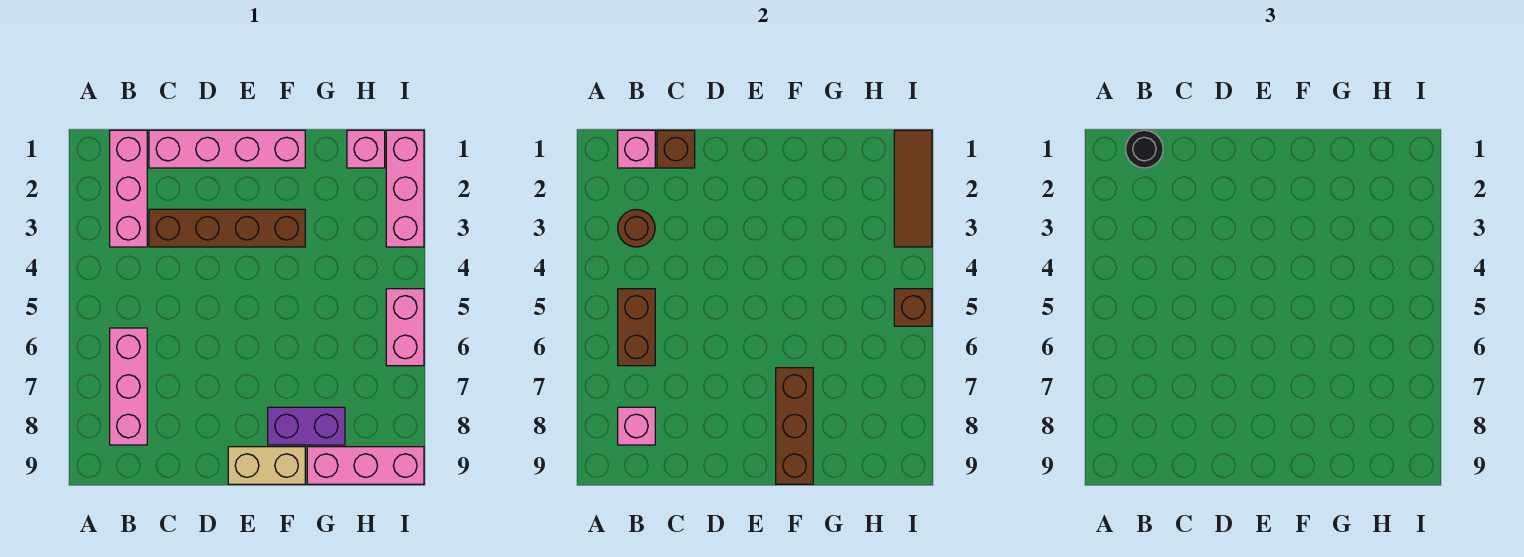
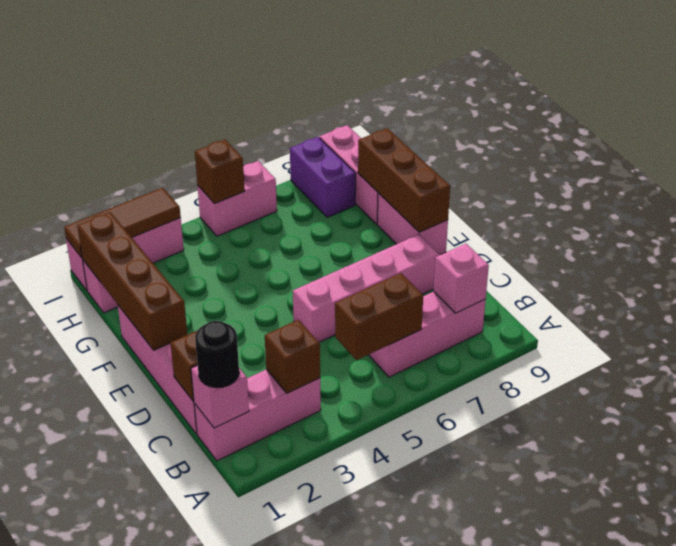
brown round brick B3 level 2 -> brown brick B3 level 2
brown brick C3:F3 level 1 -> brown brick E1:H1 level 2
none -> pink brick D5:D8 level 1
tan brick E9:F9 level 1 -> pink brick E9:F9 level 1
brown brick F7:F9 level 2 -> brown brick E9:G9 level 2
purple brick F8:G8 level 1 -> purple brick H8:I8 level 1

